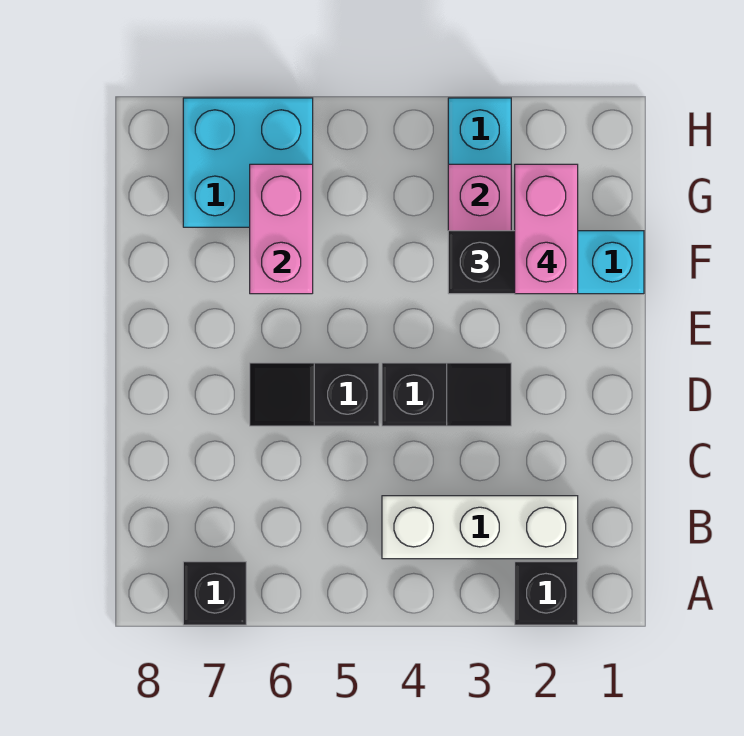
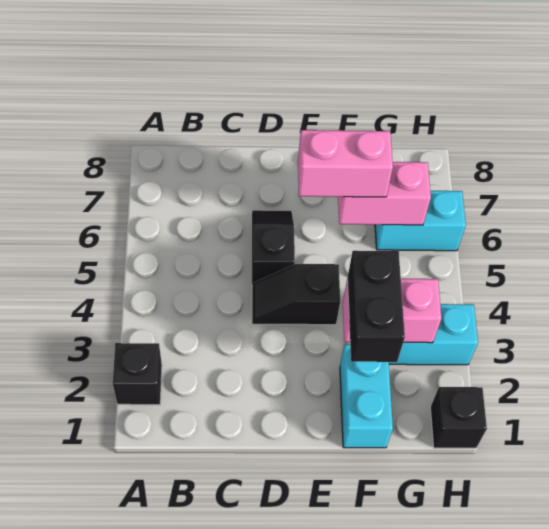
black brick A7 level 1 -> black brick H1 level 1
white brick B2:B4 level 1 -> none
black slope D3:D4 level 1 top 4 -> black slope D4:E4 level 1 top E
pink brick F2:G2 level 4 -> pink brick E6:F6 level 3
cyan brick G6:H7 level 1 -> cyan brick G6:H6 level 1

